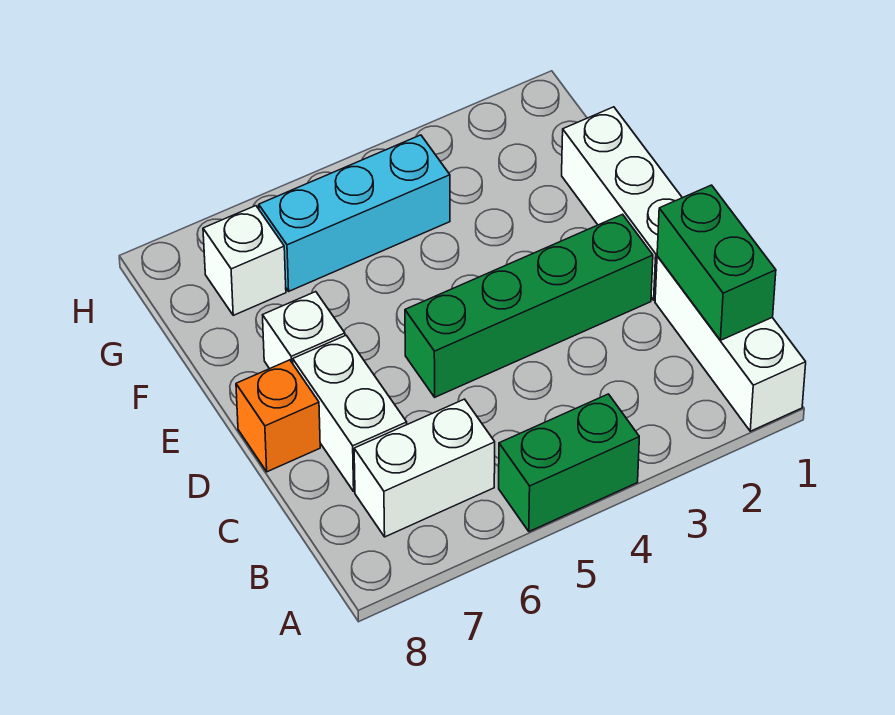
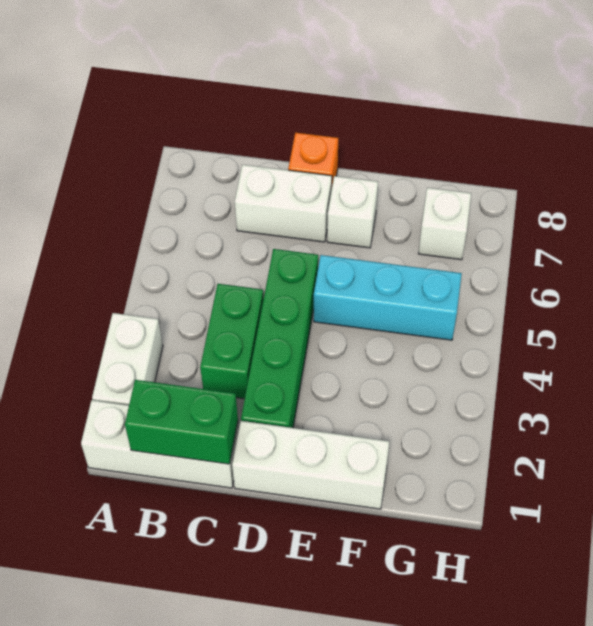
green brick A4:A5 level 1 -> green brick C3:C4 level 1
white brick B6:B7 level 1 -> white brick A2:A3 level 1
cyan brick G4:G6 level 1 -> cyan brick E5:G5 level 1

